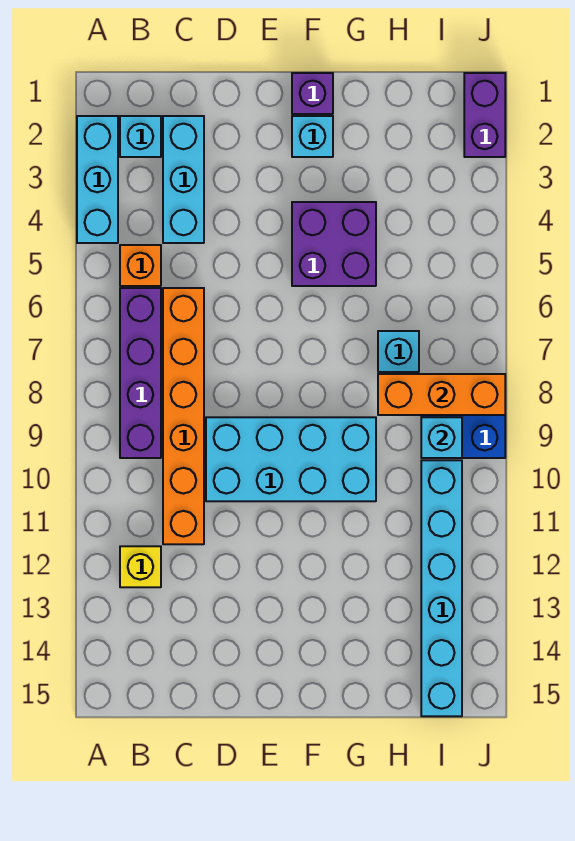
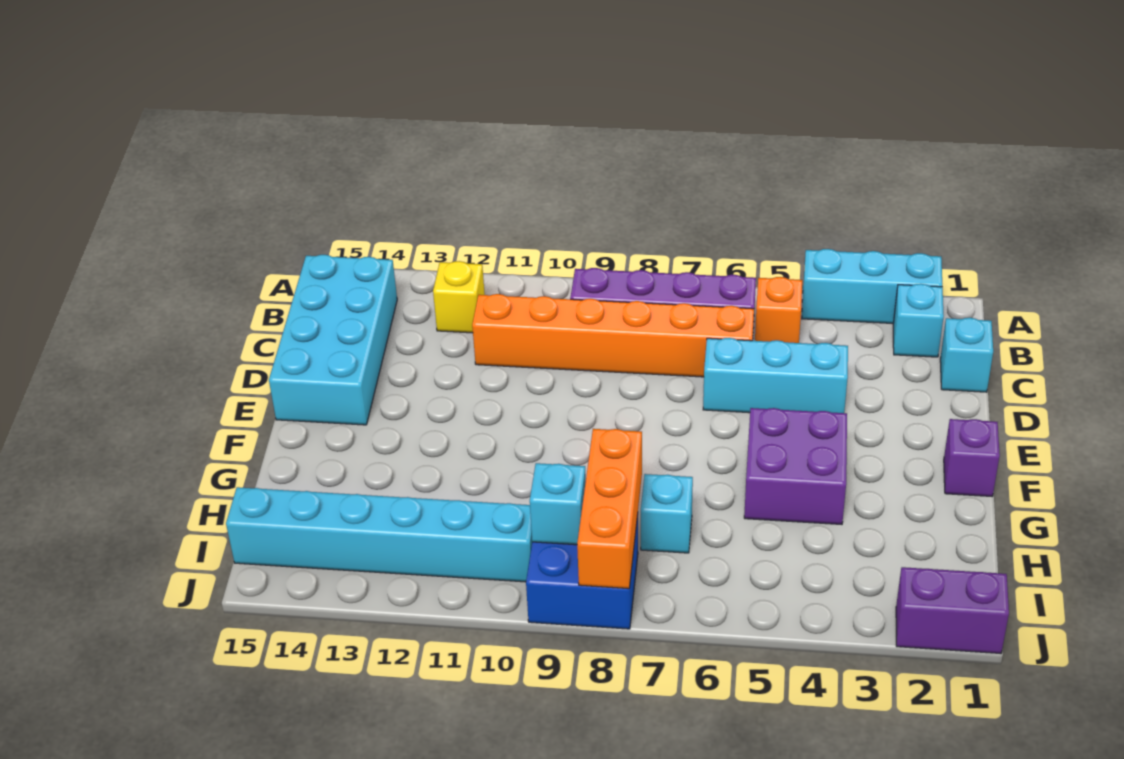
cyan brick C2:C4 level 1 -> cyan brick D4:D6 level 1
cyan brick D9:G10 level 1 -> cyan brick B14:E15 level 1
cyan brick F2 level 1 -> cyan brick C1 level 1

